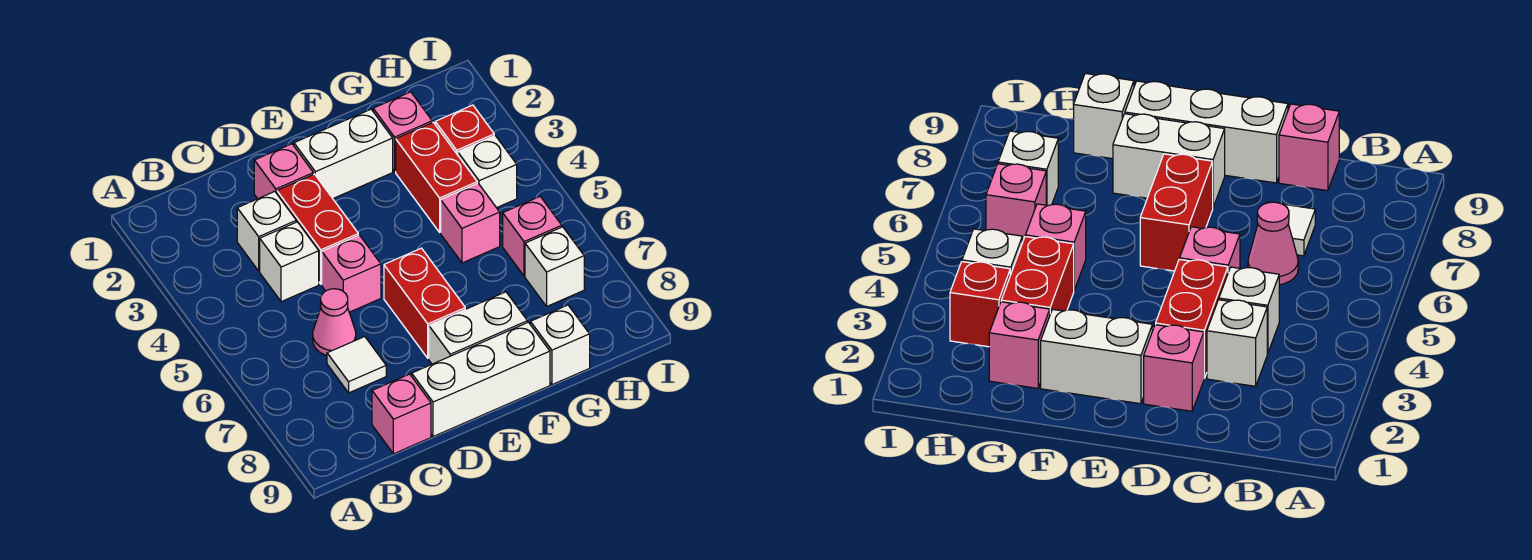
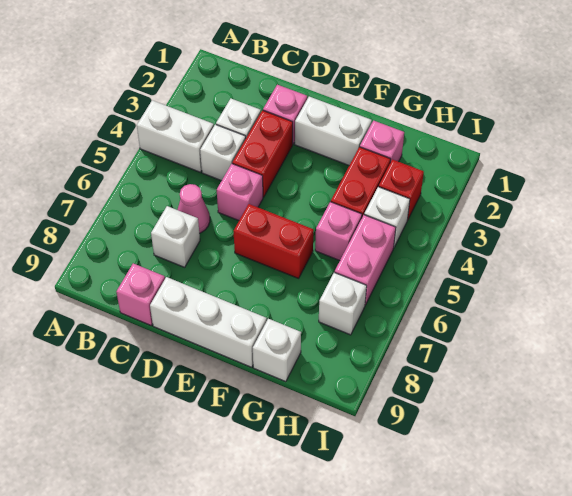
white tile C7 level 1 -> white brick C7 level 1
red brick E6:E7 level 1 -> red brick E6:F6 level 1
white brick E8:F8 level 1 -> white brick A4:B4 level 1
pink brick H6 level 1 -> pink brick H5:H6 level 1

